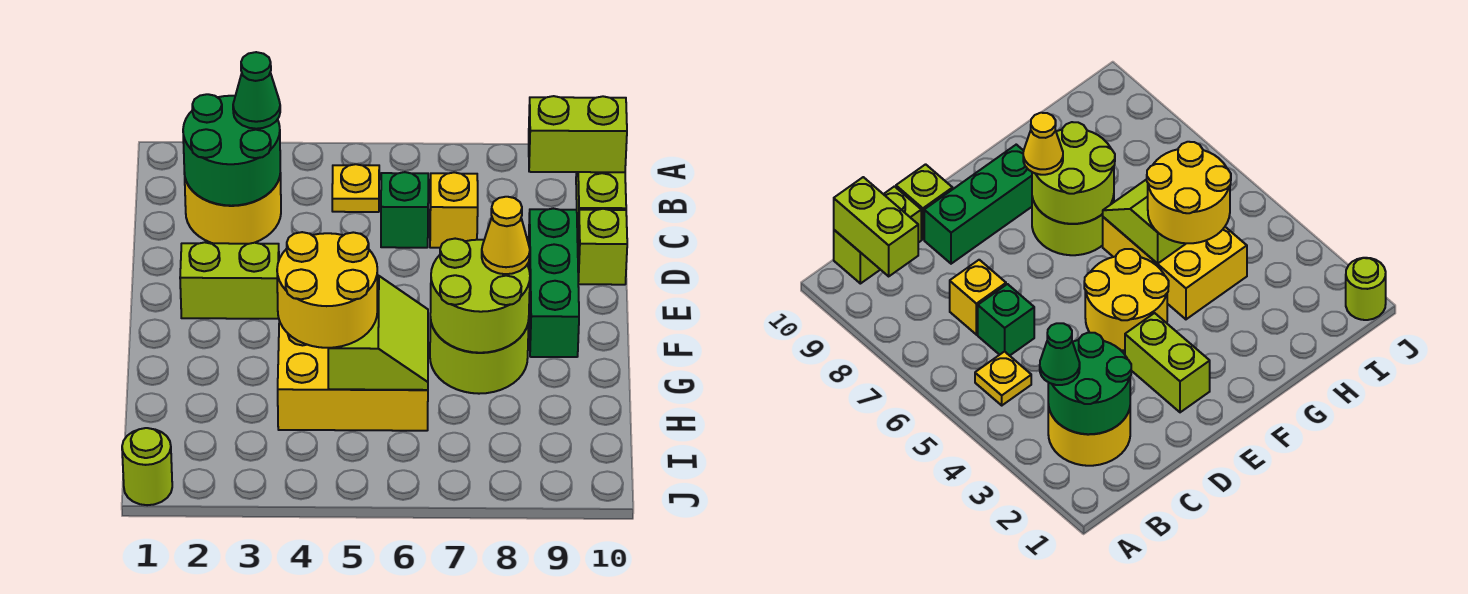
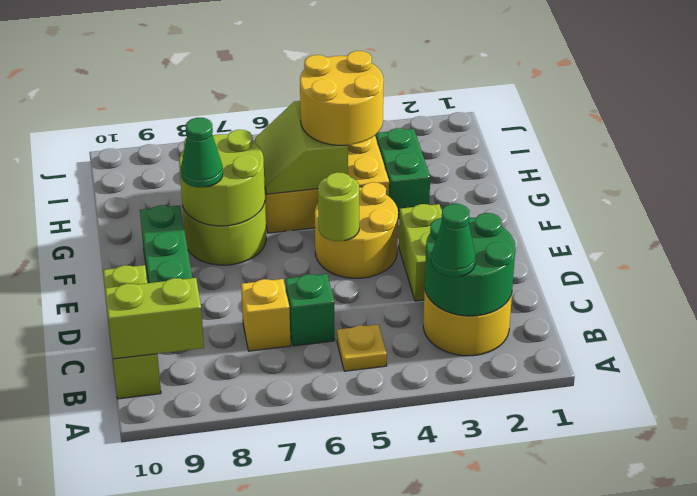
lime brick E2:E3 level 1 -> lime brick D3:E3 level 1
yellow cone F8 level 3 -> green cone F8 level 3
none -> green brick G3:H3 level 1
lime round brick J1 level 1 -> lime round brick E5 level 2

